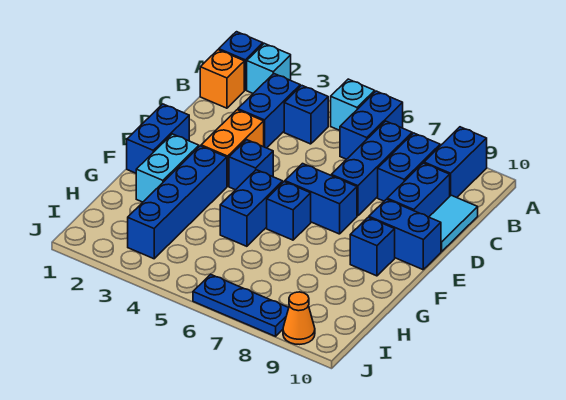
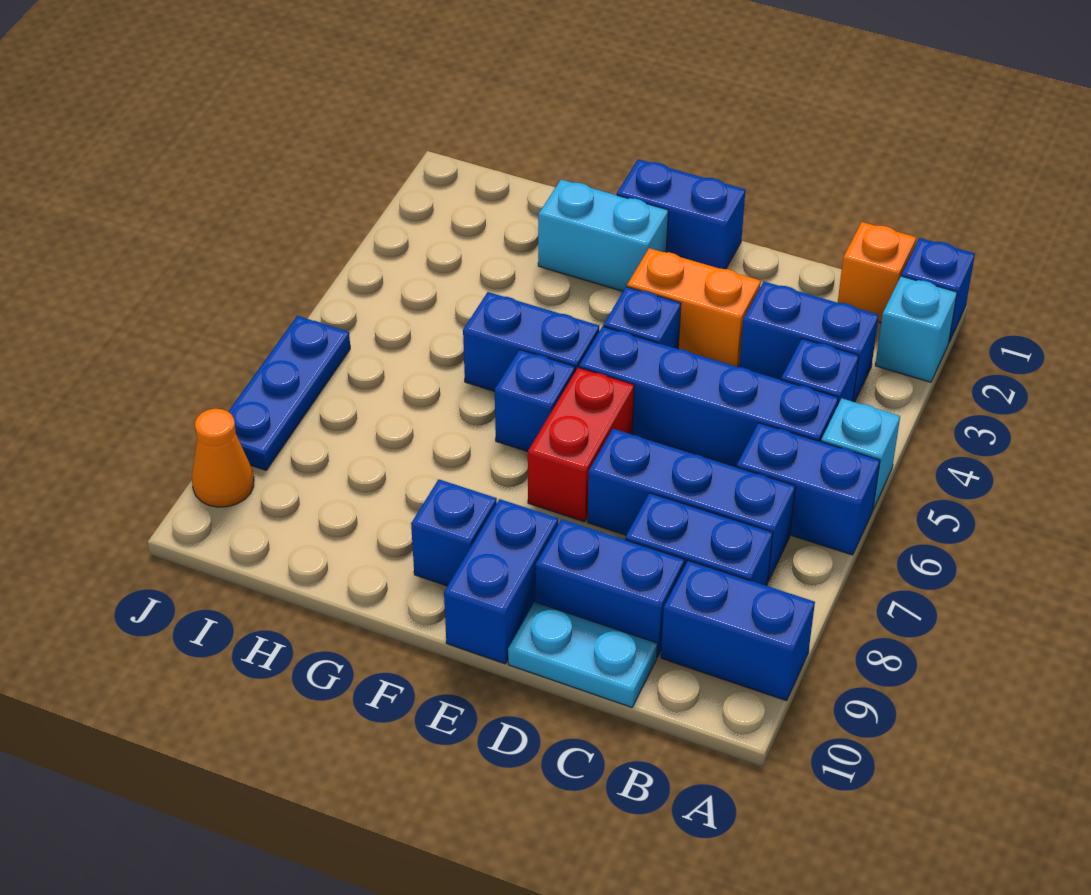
cyan tile C10:D10 level 1 -> cyan plate C10:D10 level 1
blue brick E6:E7 level 1 -> red brick E6:E7 level 1
blue brick F3:I3 level 1 -> blue brick B5:E5 level 1

